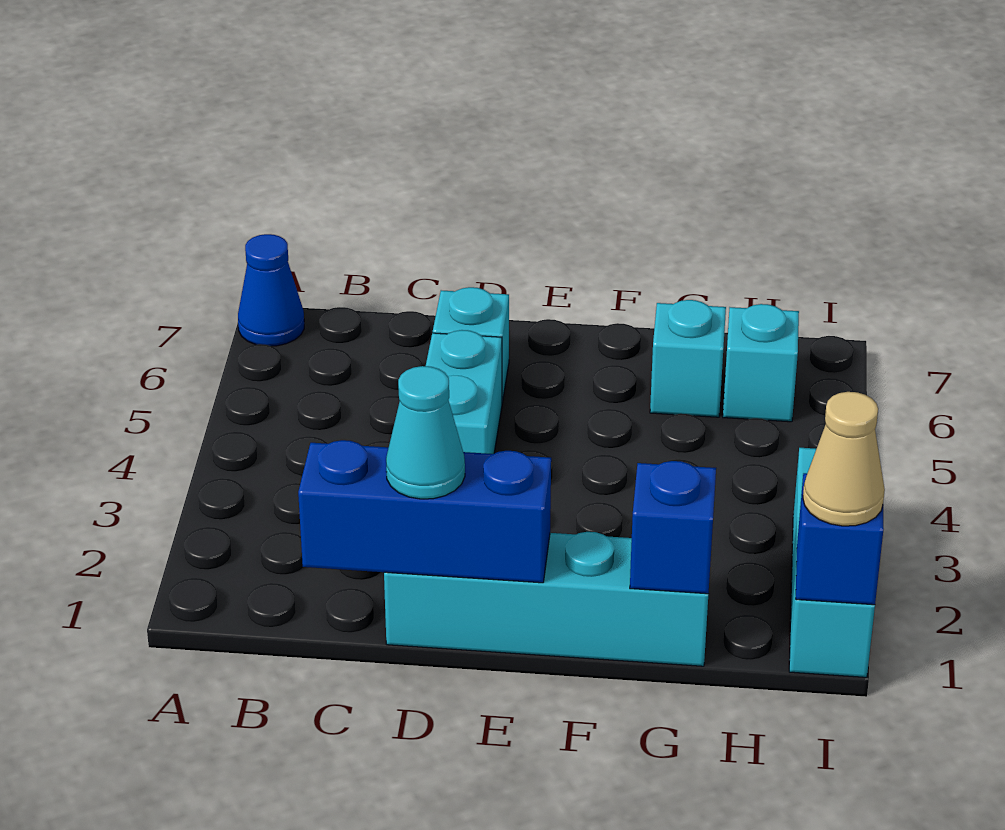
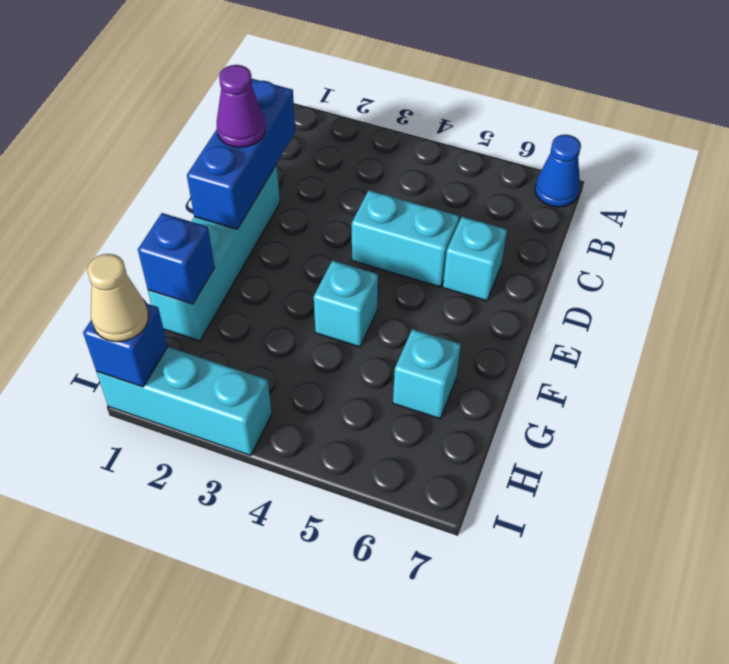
cyan cone D1 level 3 -> purple cone D1 level 3
cyan brick H6 level 1 -> cyan brick F4 level 1

